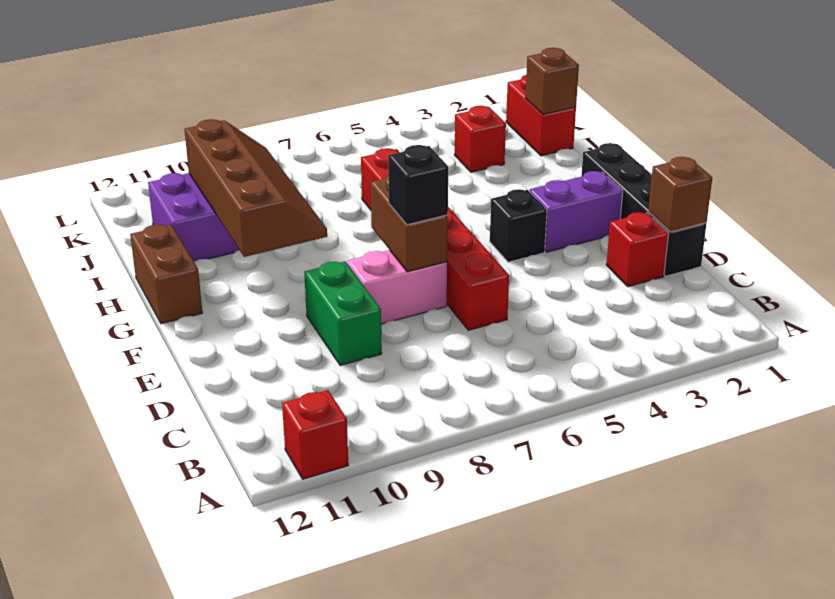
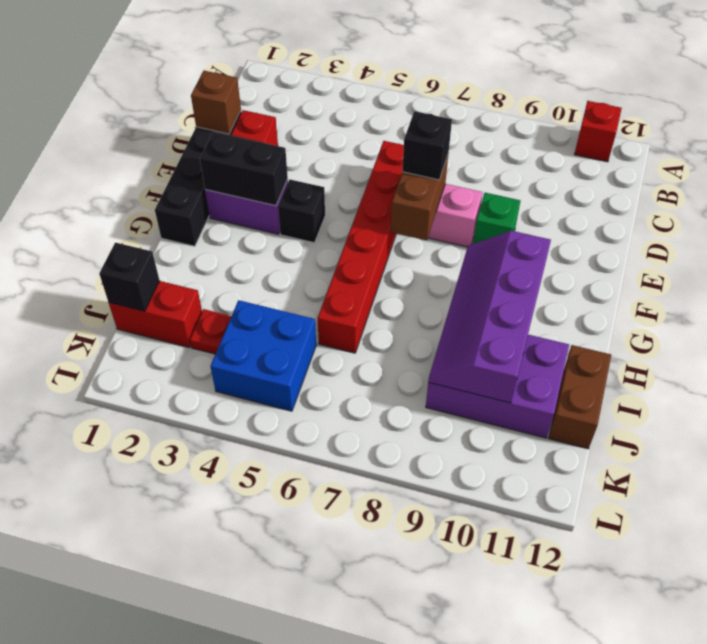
green brick D9:E9 level 1 -> green brick E9 level 1
none -> black brick F2:F3 level 2
brown slope G9:J10 level 2 top 10 -> purple slope G9:J10 level 2 top 10
brown brick G12:H12 level 1 -> brown brick I12:J12 level 1
red brick J1:K1 level 1 -> red brick J1:J2 level 1
brown brick J1 level 2 -> black brick J1 level 2
red brick J3 level 1 -> red plate J3 level 1
none -> blue brick J4:K5 level 1

